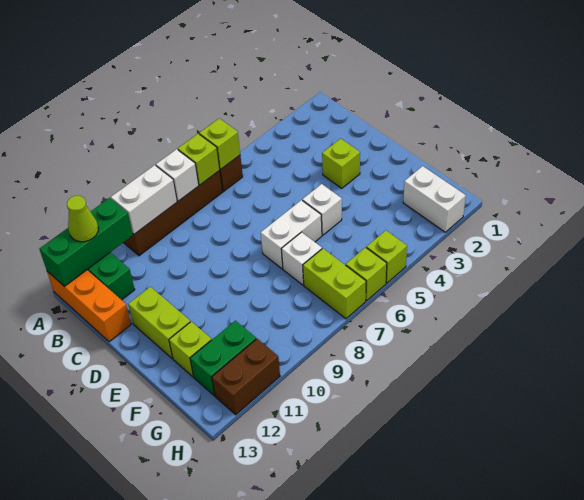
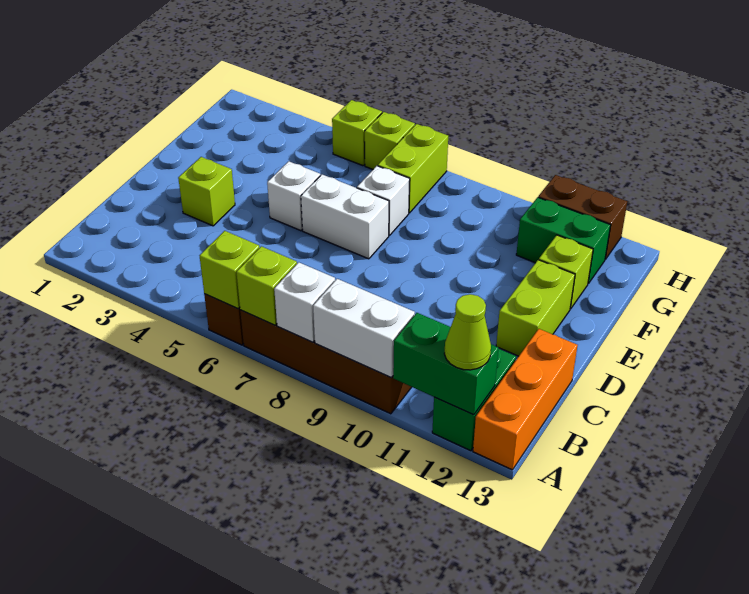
green brick A11:A13 level 2 -> green brick A11:A12 level 2
white brick G2:H2 level 1 -> none

